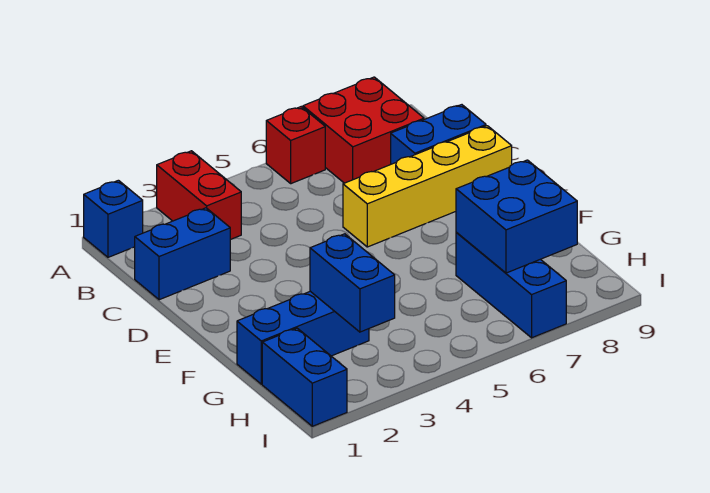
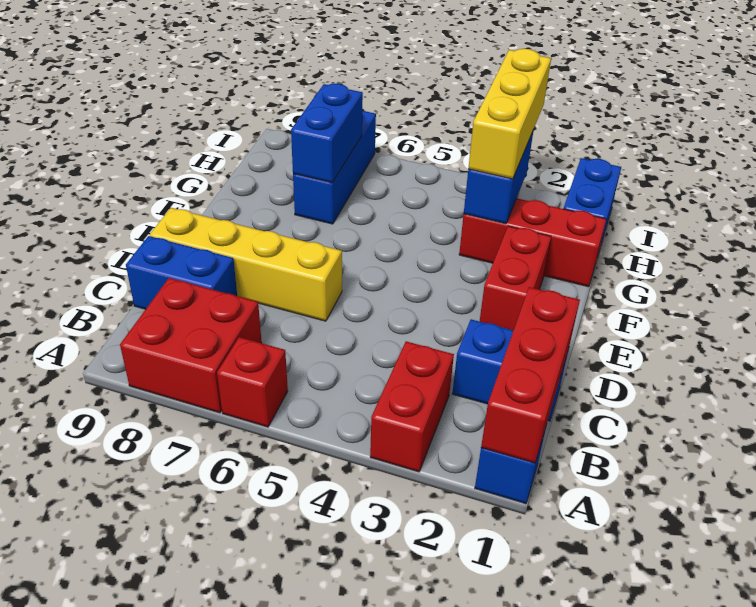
none -> red brick A1:C1 level 2
none -> red brick E2:F2 level 1
blue brick G1:G3 level 1 -> red brick G1:G3 level 1
none -> yellow brick G3:I3 level 3
blue brick G7:H8 level 2 -> blue brick G7:H7 level 2

